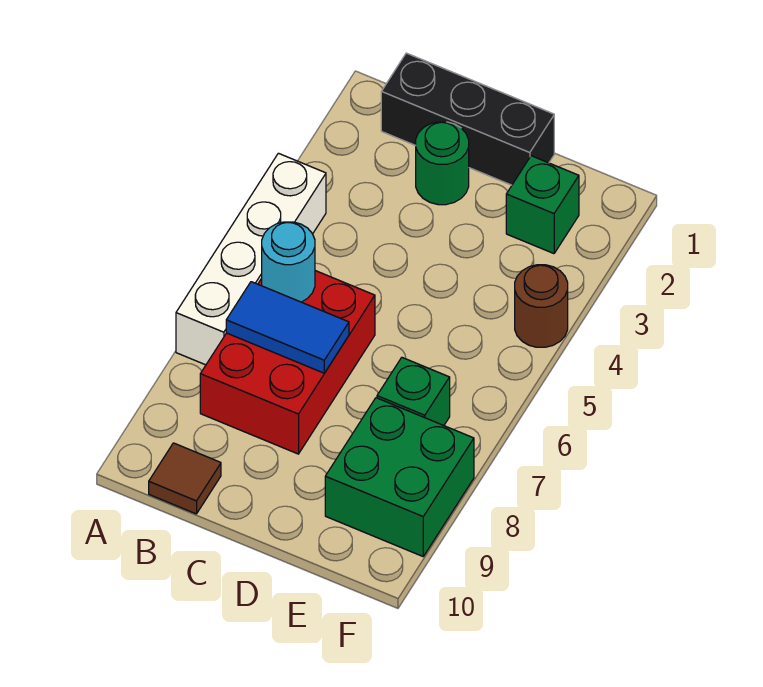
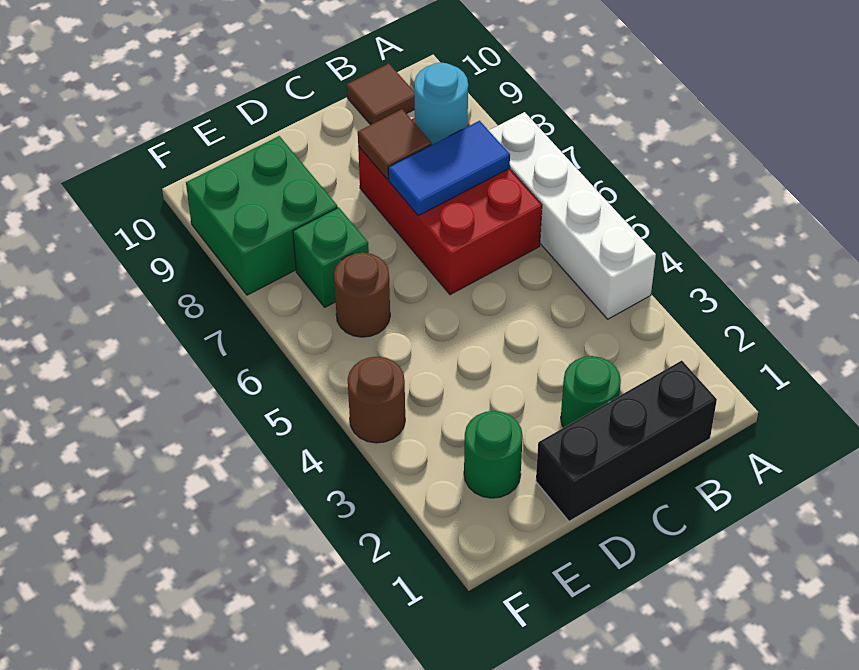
cyan round brick B6 level 2 -> cyan round brick B8 level 2
none -> brown tile C8 level 2
green brick E2 level 1 -> green round brick E2 level 1
none -> brown round brick E6 level 1

